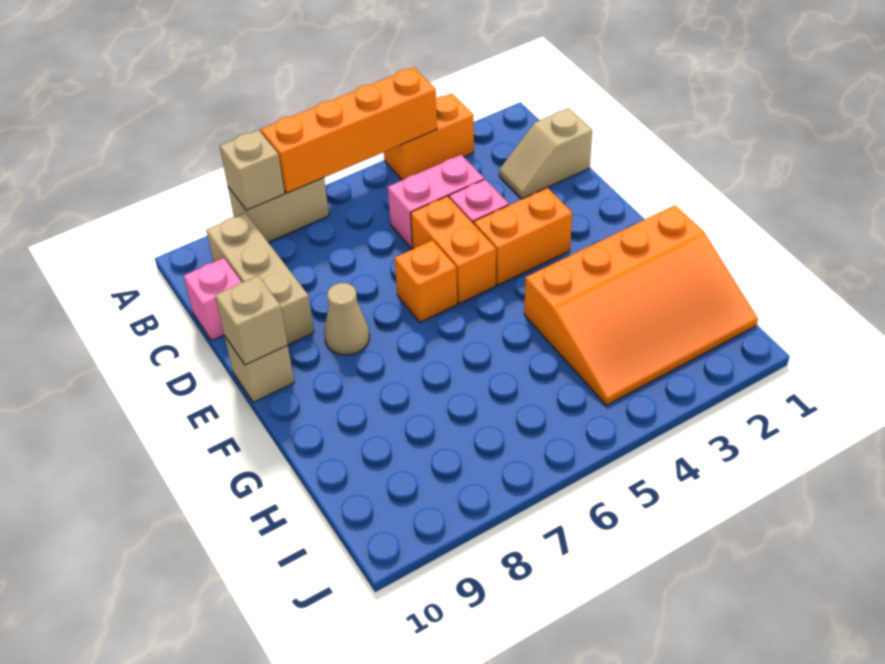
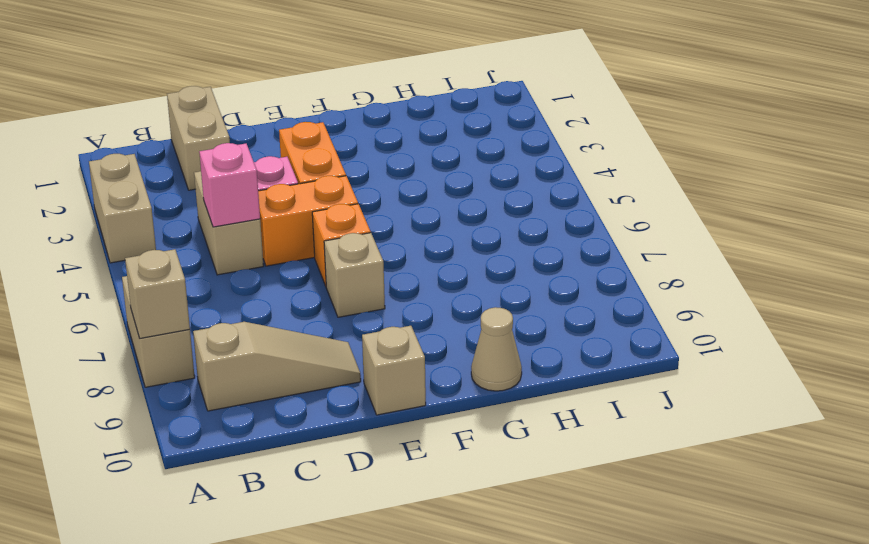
orange brick A3:A4 level 1 -> tan brick A3:A4 level 1
orange brick A4:A7 level 2 -> none
tan brick B9:D9 level 1 -> tan slope B9:D9 level 1 top B
tan slope C1:C2 level 1 top 1 -> tan brick C1:C2 level 1
pink brick C4:C5 level 1 -> tan brick C4:C5 level 1
pink brick C10 level 1 -> pink brick C5 level 2
tan cone E8 level 1 -> tan cone G10 level 1
tan brick E10 level 2 -> tan brick E7 level 1
orange slope G1:I4 level 1 top G -> none

